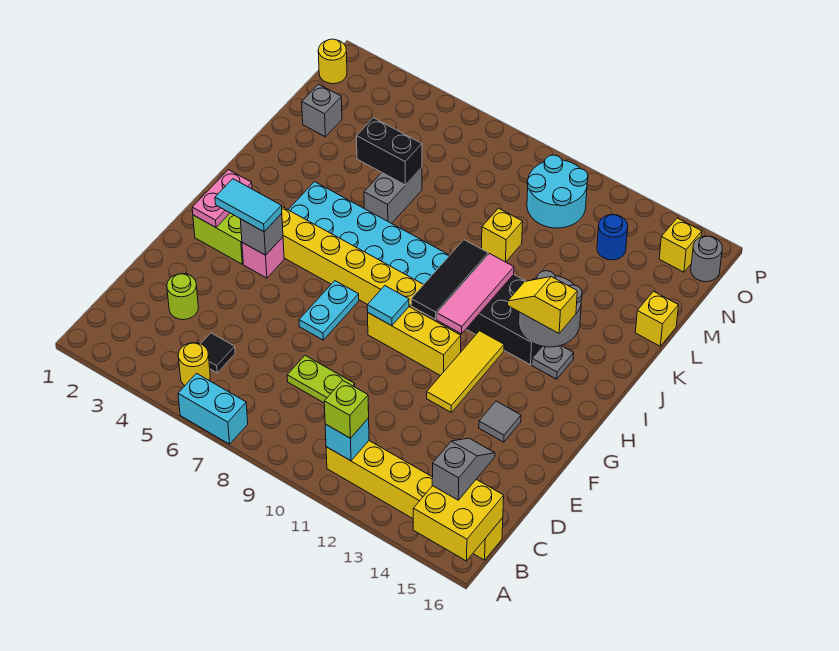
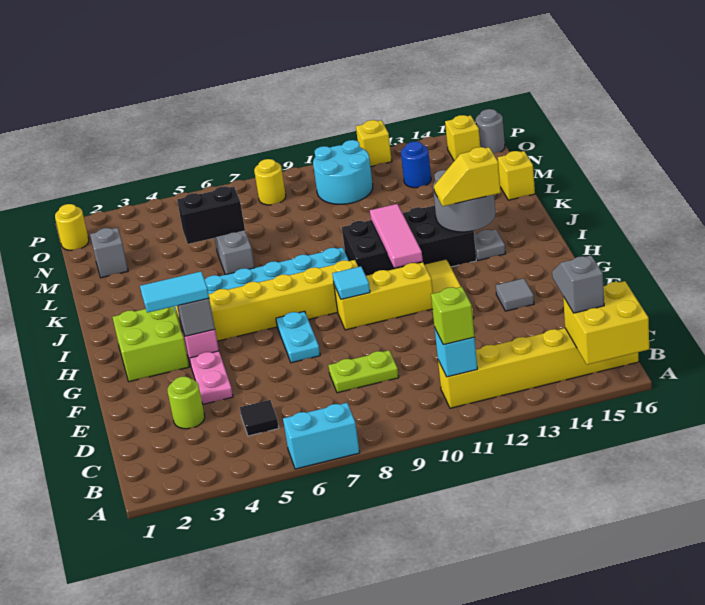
yellow round brick B5 level 1 -> yellow round brick O8 level 1
pink plate G2:H2 level 2 -> pink plate E4:F4 level 1
black tile H10:J10 level 2 -> none
yellow brick L10 level 1 -> yellow brick P12 level 1

